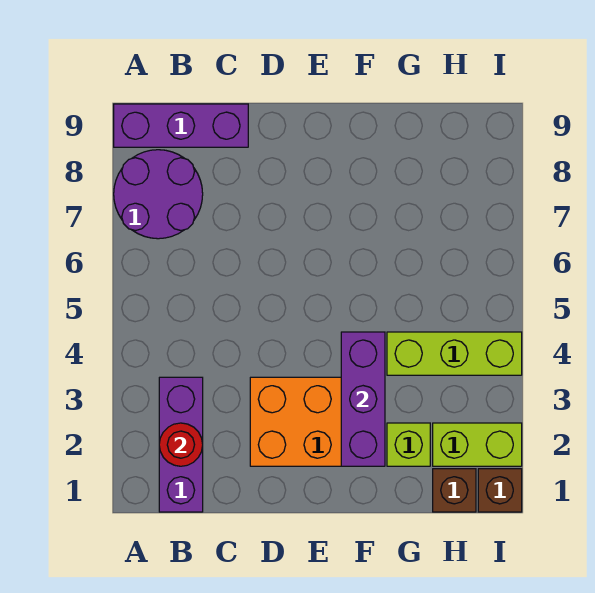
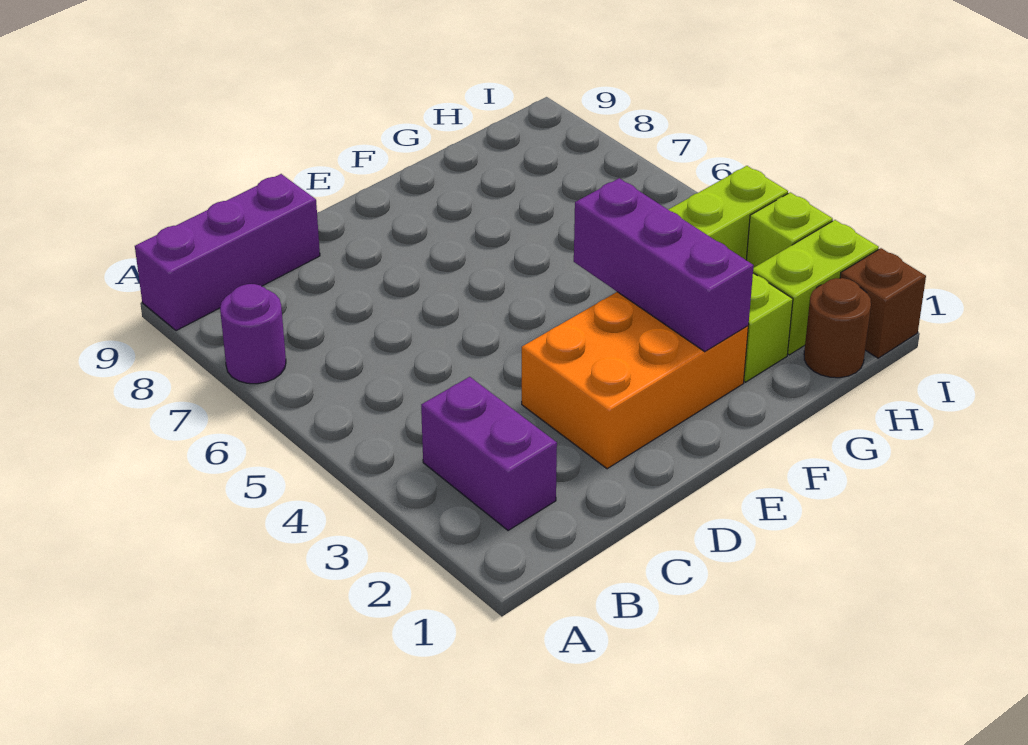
purple round brick A7:B8 level 1 -> purple round brick A7 level 1
purple brick B1:B3 level 1 -> purple brick B2:B3 level 1
red round brick B2 level 2 -> none
brown brick H1 level 1 -> brown round brick H1 level 1
none -> lime brick I3 level 1

